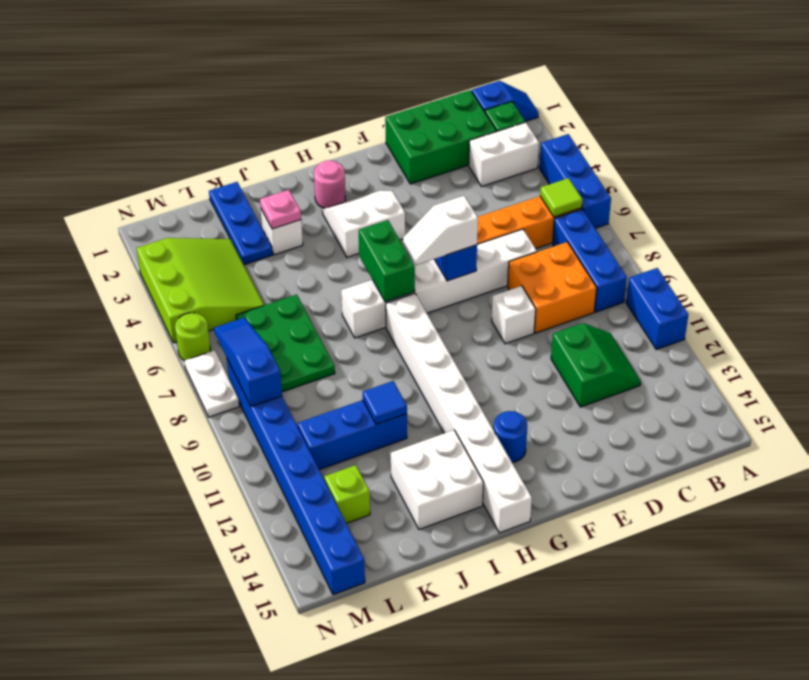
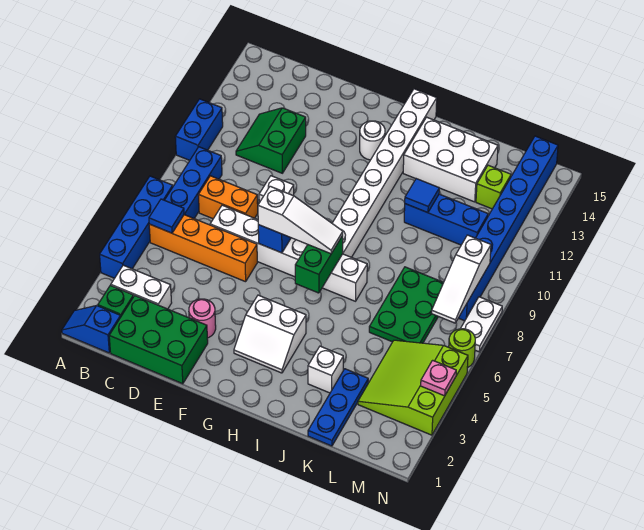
blue brick A4:A6 level 1 -> blue brick A4:A7 level 1
lime tile B6 level 2 -> blue tile B6 level 2
orange brick C8:D9 level 1 -> orange brick C8:D8 level 1
white slope F7:G7 level 3 top F -> white slope F7:H7 level 3 top F
blue round brick G13 level 1 -> white round brick G13 level 1
pink round brick H2 level 1 -> pink round brick E3 level 1
white brick I13:J14 level 1 -> white brick I13:K14 level 1
pink plate J3 level 2 -> pink plate N4 level 2
blue slope M7:M9 level 2 top 9 -> white slope M7:M9 level 2 top 9

